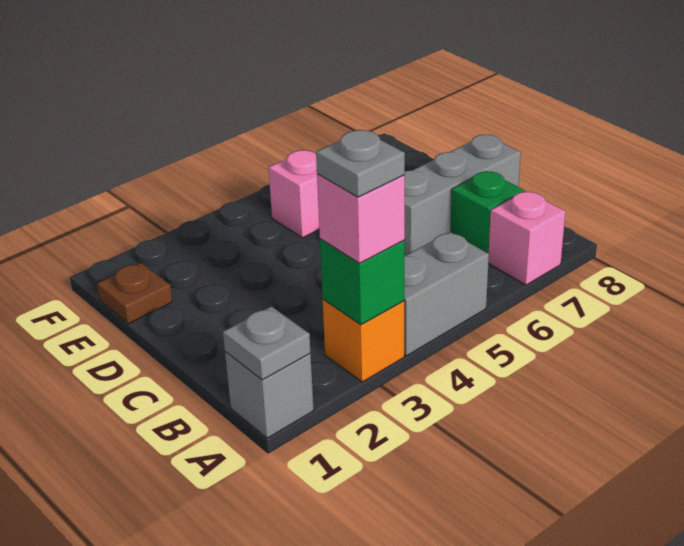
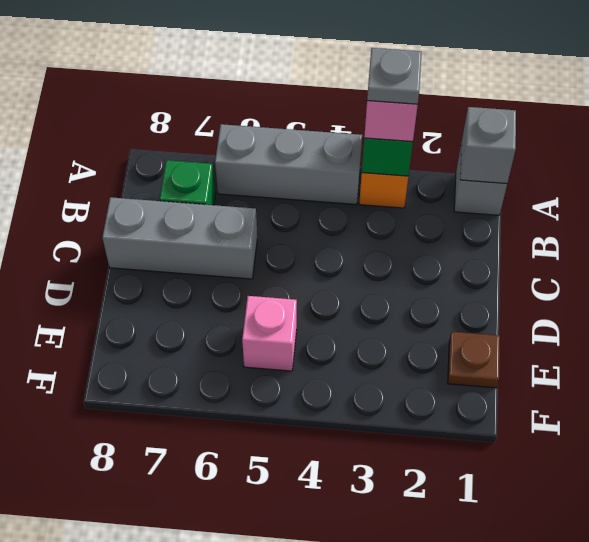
grey plate A1 level 2 -> grey brick A1 level 2
grey brick A4:A5 level 1 -> grey brick A4:A6 level 1
pink brick A7 level 1 -> none

